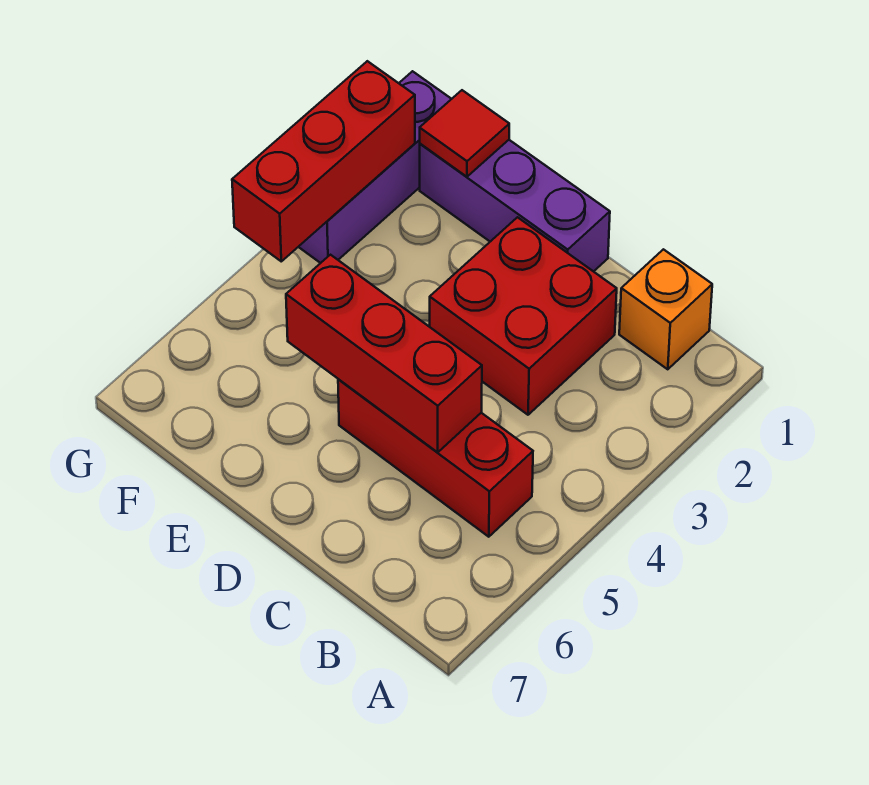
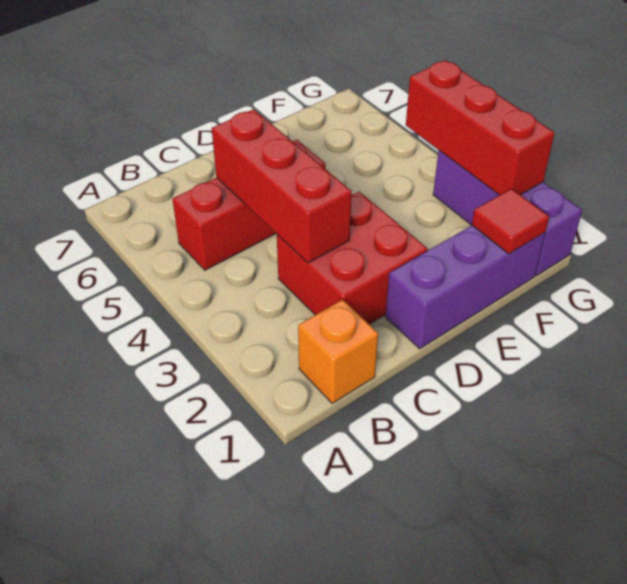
red brick C5:E5 level 2 -> red brick C3:C5 level 2

